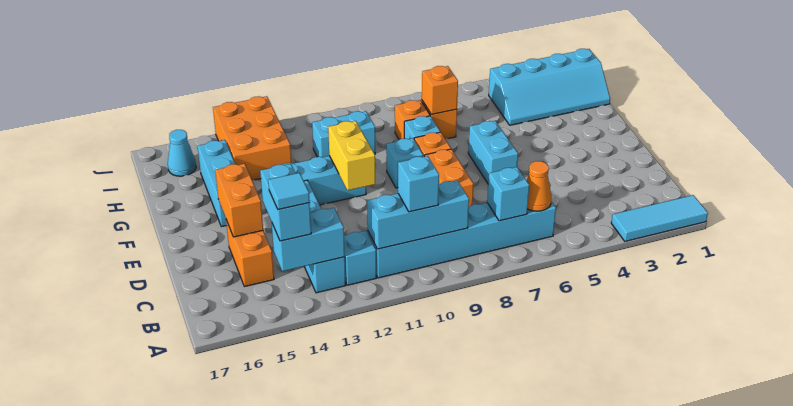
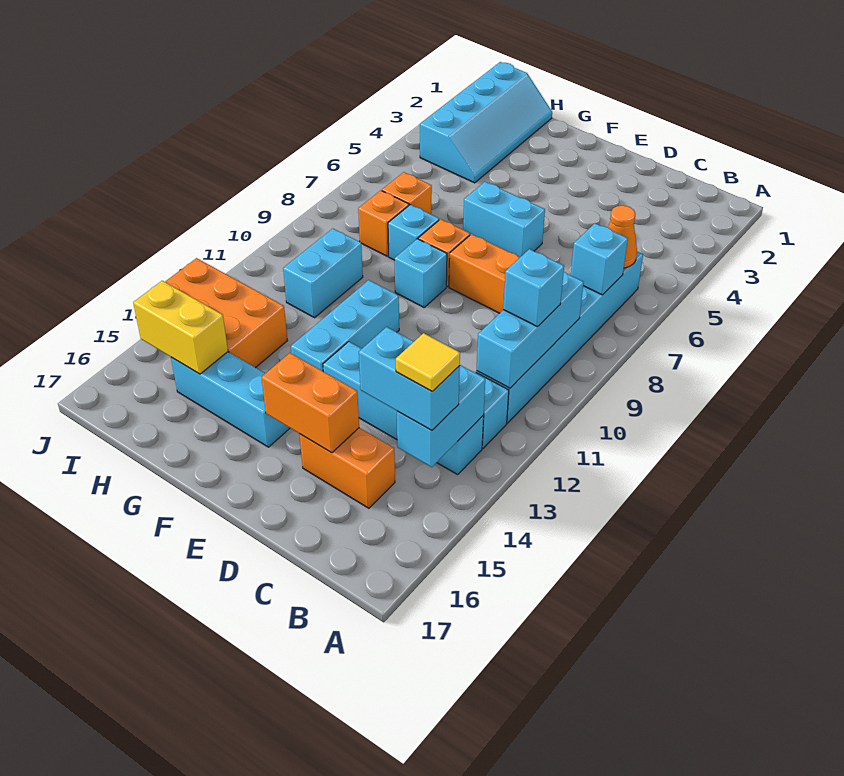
cyan tile A1:A3 level 1 -> none
cyan tile B14 level 4 -> yellow tile B14 level 4
yellow brick E11:F11 level 2 -> yellow brick H15:I15 level 2
orange brick H7 level 2 -> none
cyan cone I16 level 1 -> none

